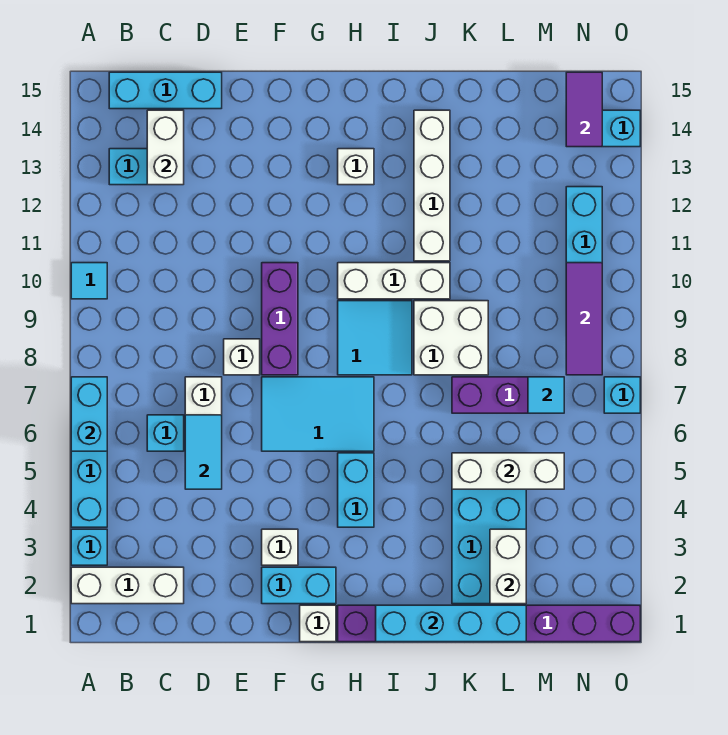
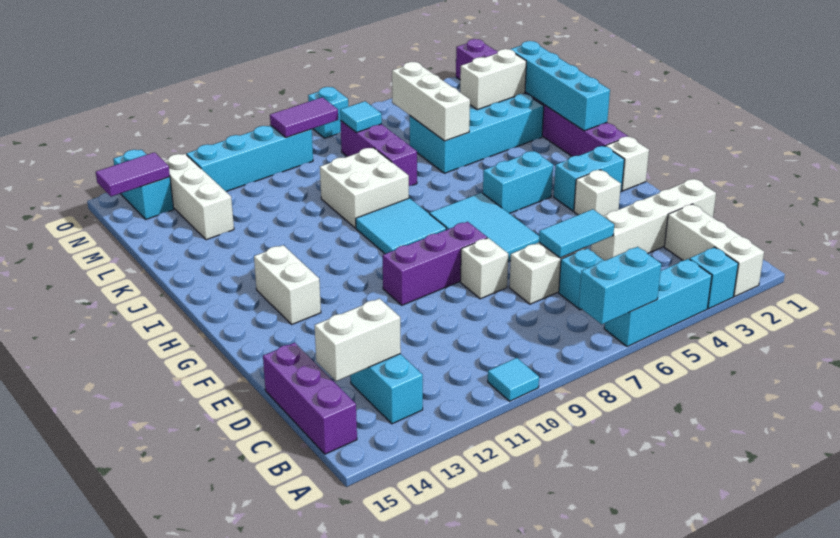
cyan brick B15:D15 level 1 -> purple brick B15:D15 level 1
cyan brick F2:G2 level 1 -> cyan brick G2:G3 level 1
white brick H10:J10 level 1 -> white brick L13:N13 level 1
white brick H13 level 1 -> white brick G13:H13 level 1
white brick J11:J14 level 1 -> white brick D1:D4 level 1
purple tile N8:N10 level 2 -> purple tile N8:N9 level 2

